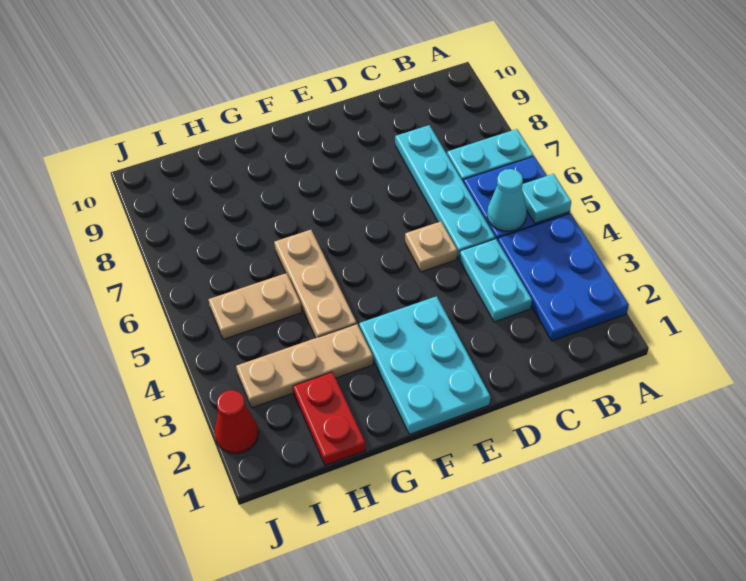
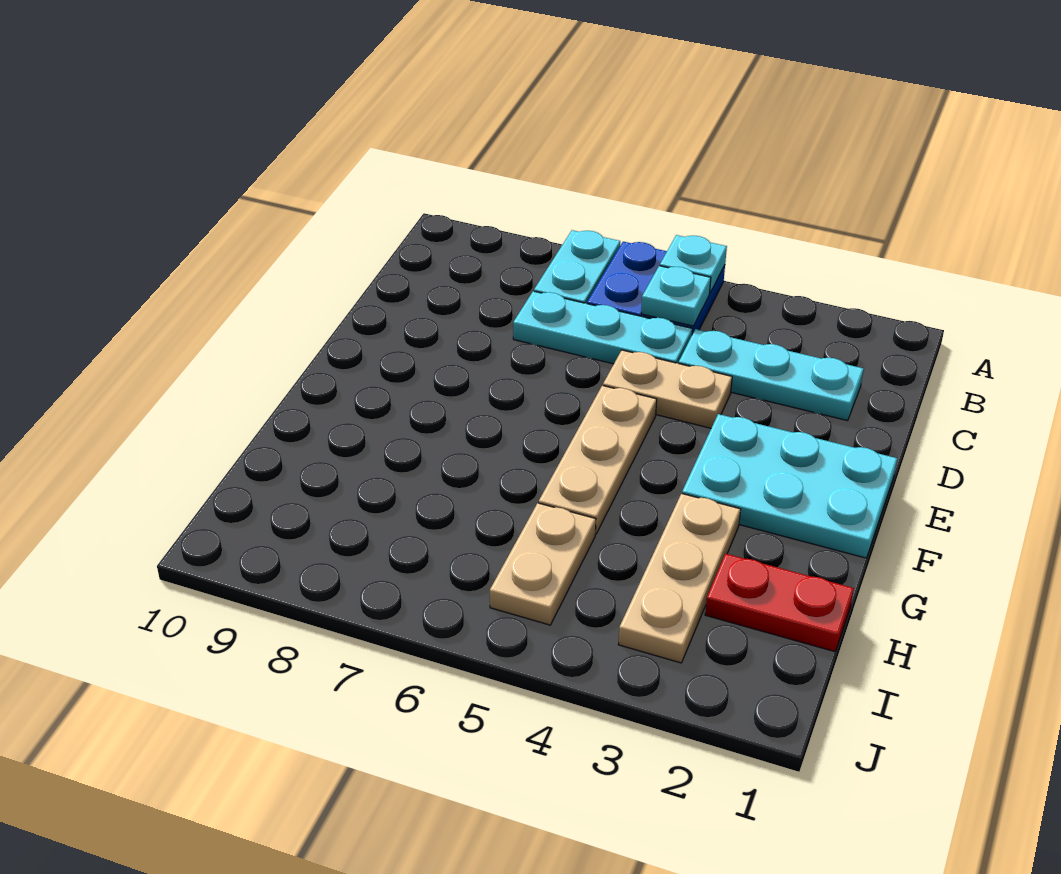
blue plate A2:B4 level 1 -> none
cyan cone B5 level 2 -> cyan plate B5 level 2
cyan plate C3:C4 level 1 -> cyan plate C2:C4 level 1
cyan plate C5:C8 level 1 -> cyan plate C5:C7 level 1
tan plate D5 level 1 -> tan plate D4:D5 level 1
tan plate G4:G6 level 1 -> tan plate E5:G5 level 1
red cone J2 level 1 -> none

